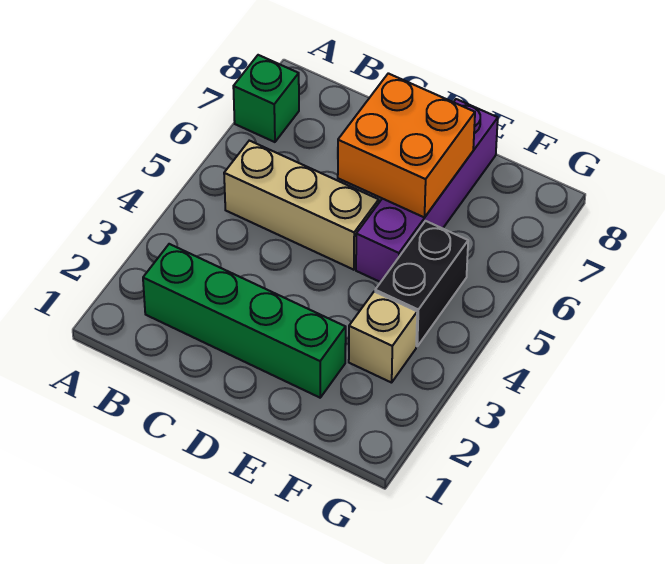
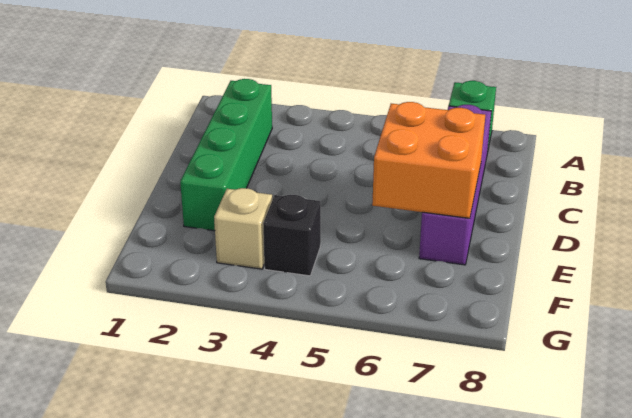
tan brick B5:D5 level 1 -> none
purple brick E5:E8 level 1 -> purple brick B7:E7 level 1
black brick F4:F5 level 1 -> black brick F4 level 1

